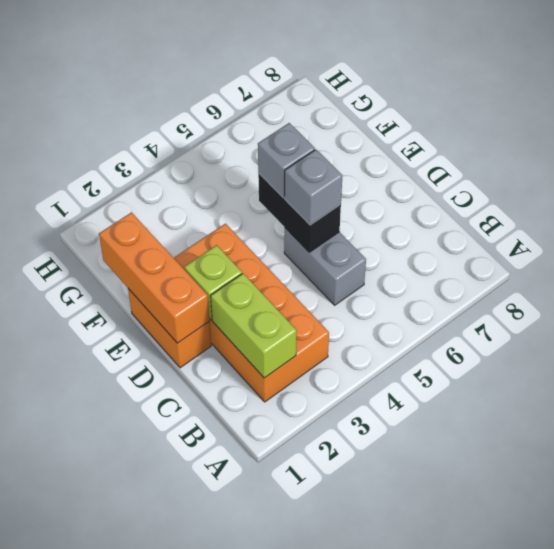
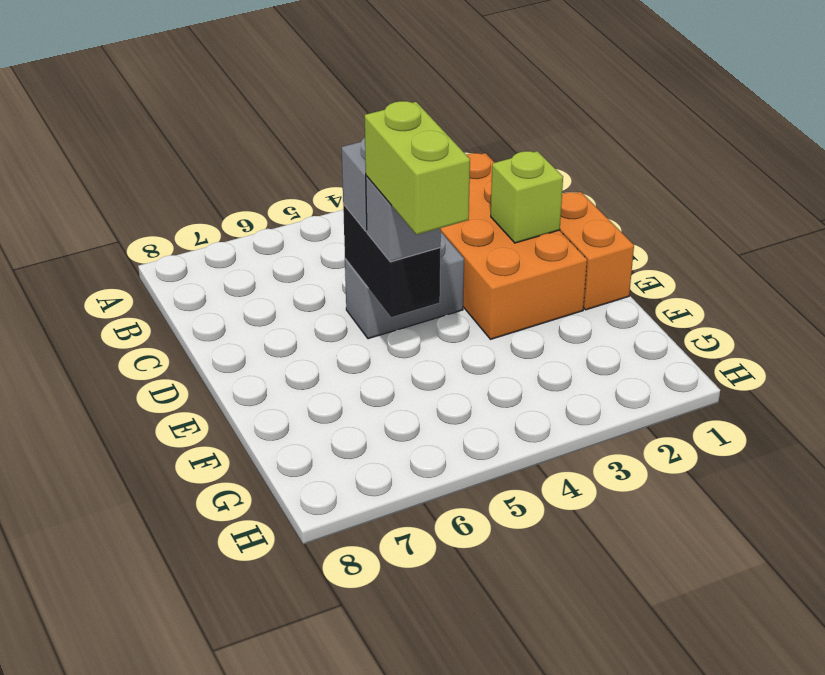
lime brick B2:C2 level 2 -> lime brick E5:F5 level 4
grey brick C5:D5 level 1 -> grey brick D4:D5 level 1
orange brick D1:F1 level 2 -> none

